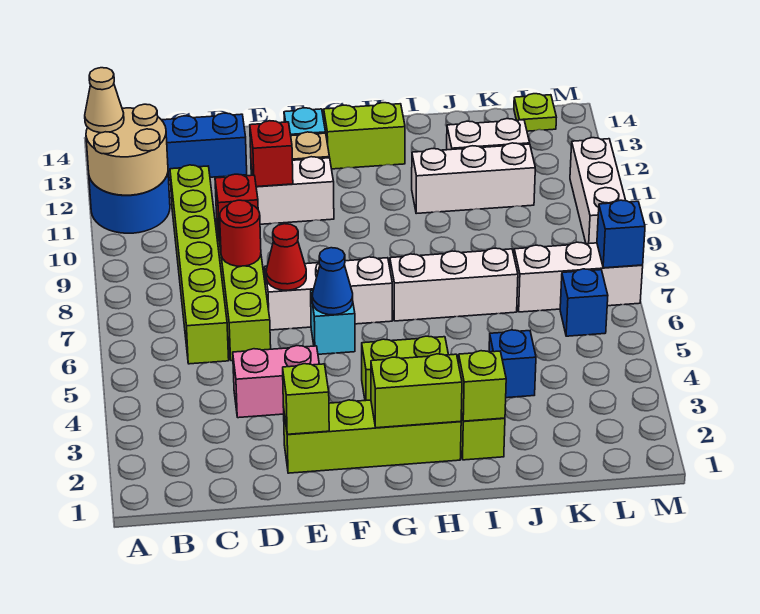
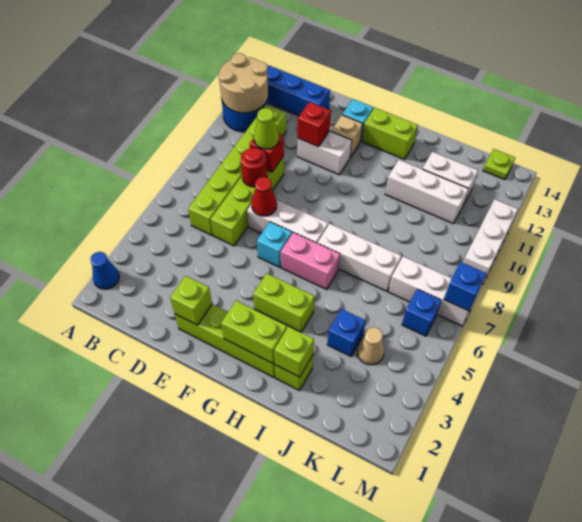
tan cone A12 level 3 -> tan cone K4 level 1
pink brick D4:E4 level 1 -> pink brick G6:H6 level 1
none -> lime cone D9 level 3
blue cone F6 level 2 -> blue cone A2 level 1

